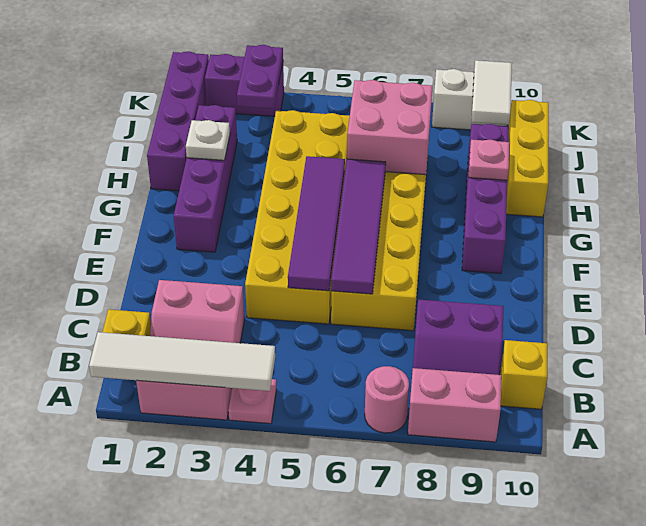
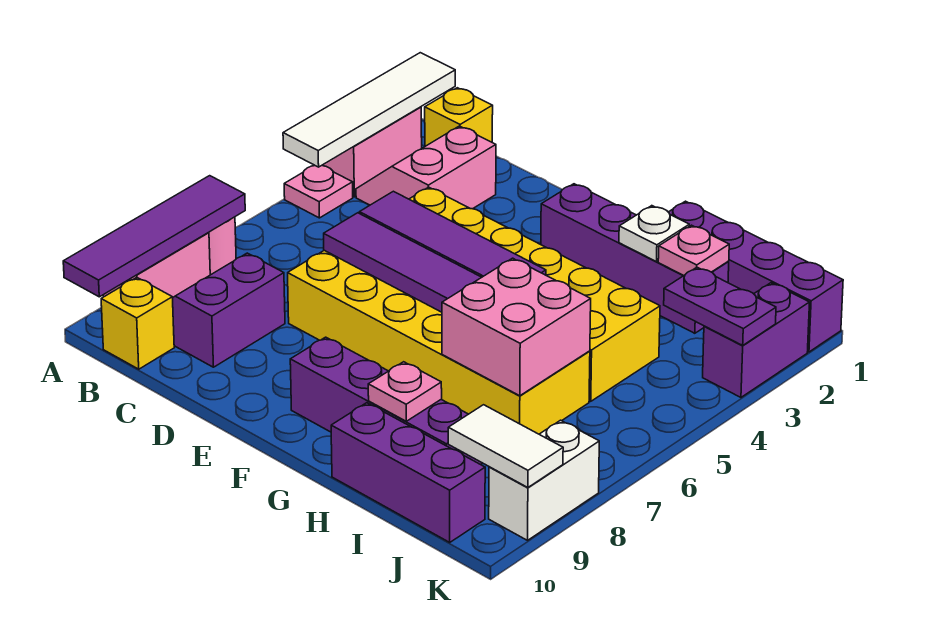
none -> purple tile A7:A10 level 2
yellow brick H10:J10 level 1 -> purple brick H10:J10 level 1
none -> pink plate I2 level 2

